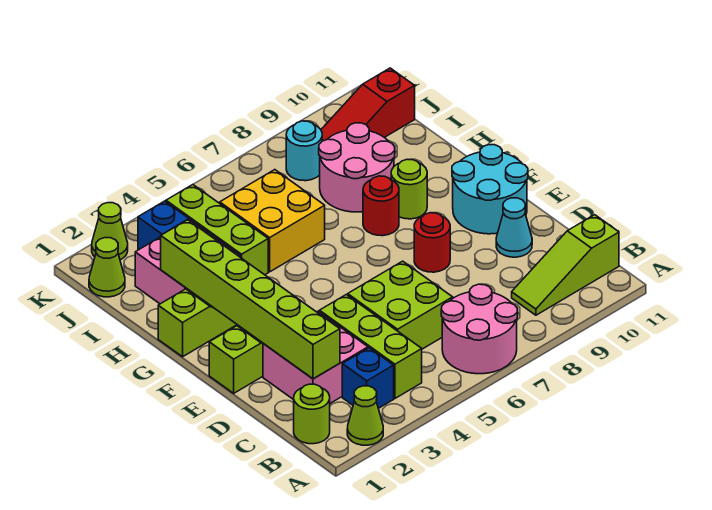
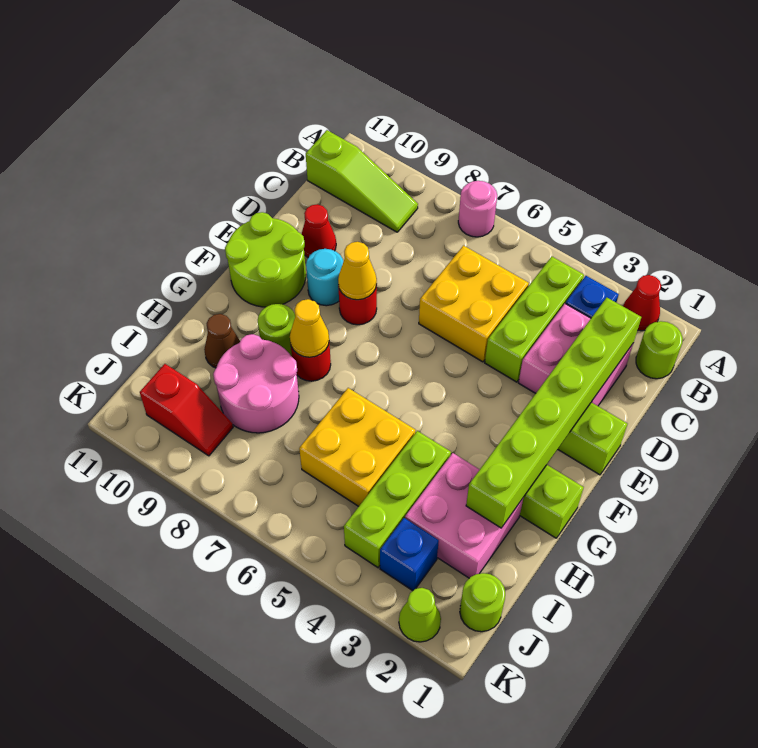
lime cone A2 level 1 -> red cone A2 level 1
pink round brick A6:B7 level 1 -> pink round brick A7 level 1
lime brick C5:D6 level 1 -> yellow brick C5:D6 level 1
cyan cone D10 level 1 -> red cone D10 level 1
none -> yellow cone E8 level 2
cyan round brick E10:F11 level 1 -> lime round brick E10:F11 level 1
none -> yellow cone G8 level 2
none -> brown cone H10 level 1
lime cone J1 level 1 -> lime round brick J1 level 1
cyan round brick J8 level 1 -> cyan round brick E9 level 1
red slope J9:J11 level 1 top 11 -> red slope J9:J10 level 1 top 10

